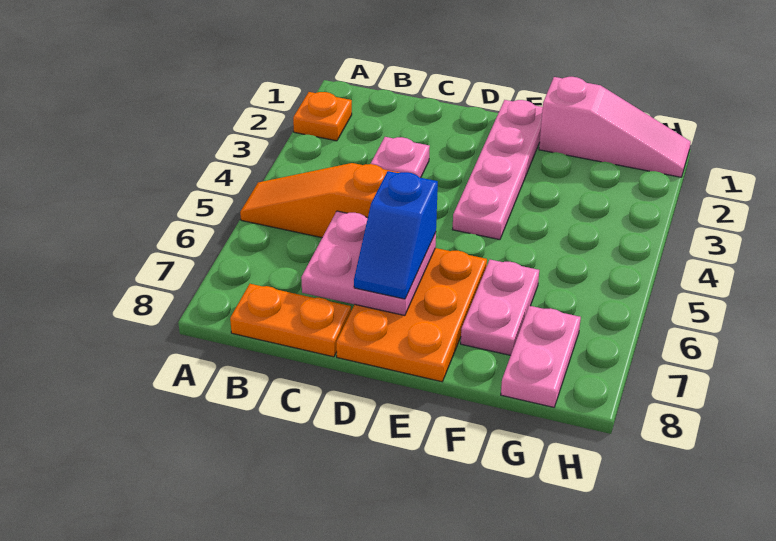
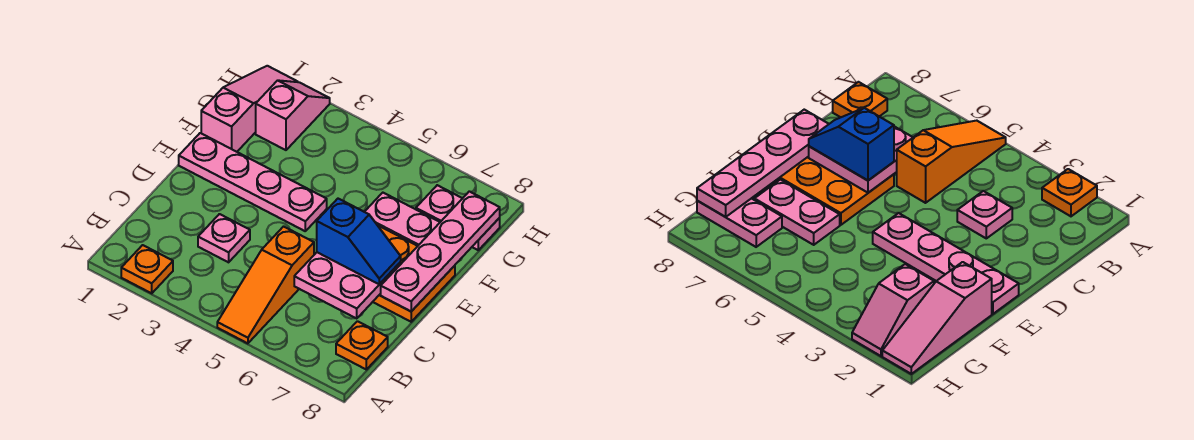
orange plate B8:C8 level 1 -> orange plate B8 level 1
none -> pink plate D8:G8 level 2
none -> pink slope G2:H2 level 1 top G

